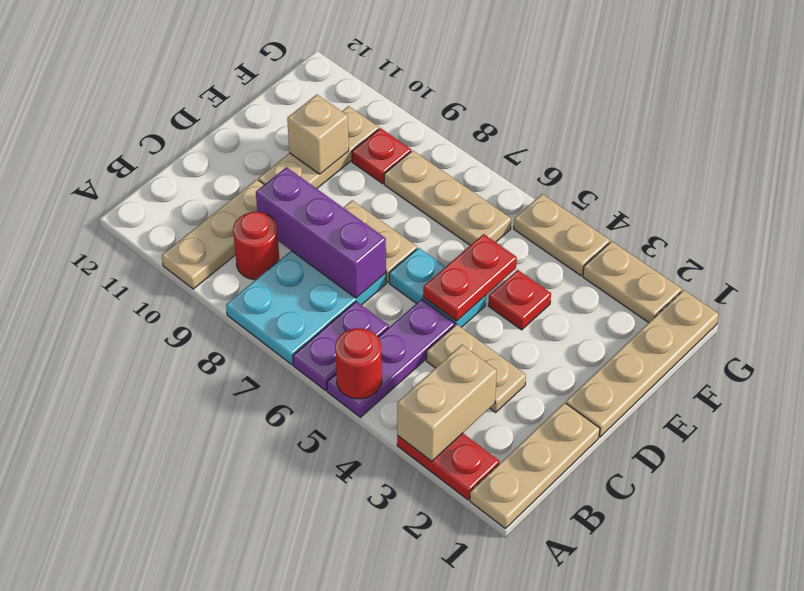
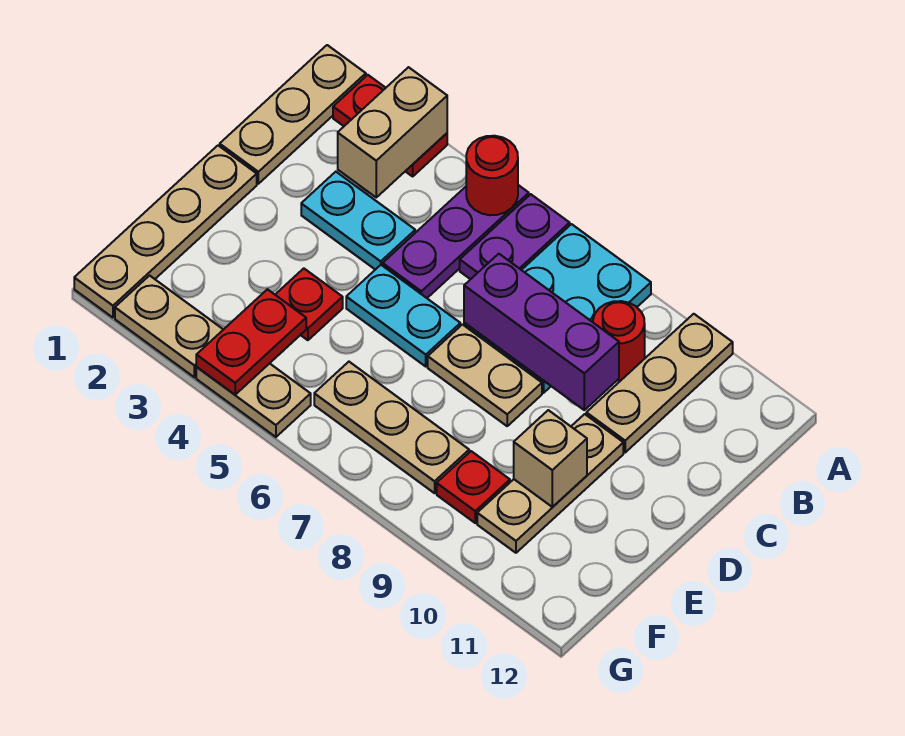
tan plate C3:C4 level 1 -> cyan plate C3:C4 level 1
red plate D5:E5 level 2 -> red plate F4:G4 level 2

